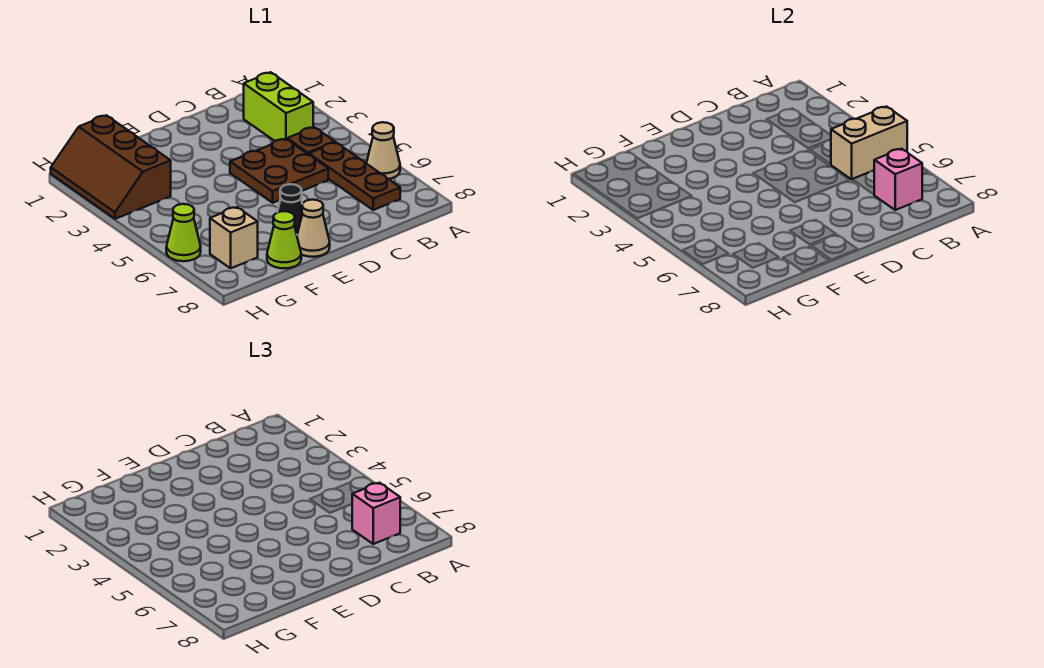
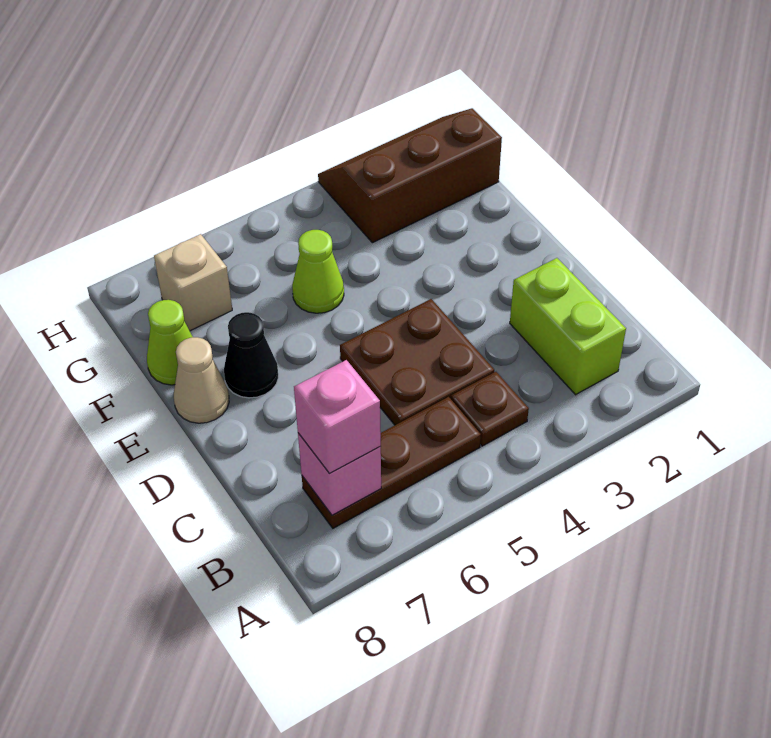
tan brick A5:B5 level 2 -> none
tan cone A6 level 1 -> none
lime brick B2:B3 level 1 -> lime brick B2:C2 level 1
lime cone H6 level 1 -> lime cone F5 level 1

